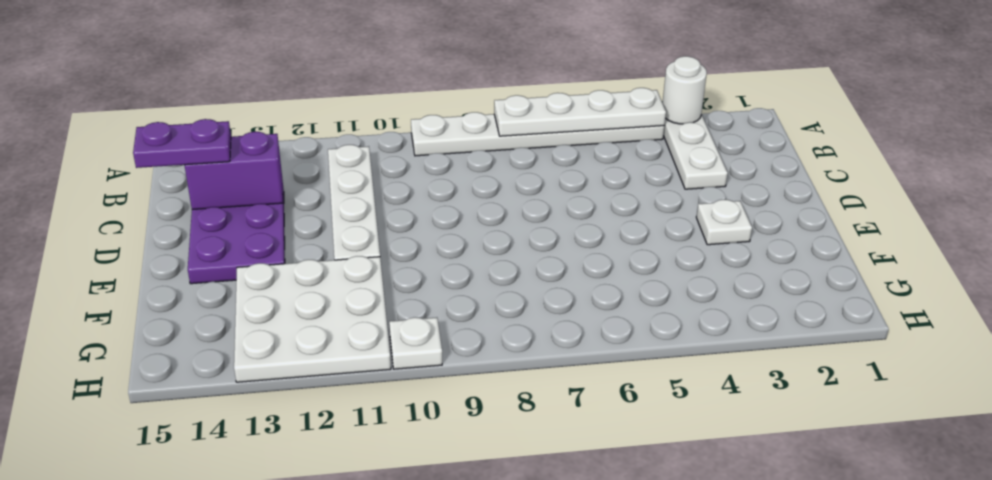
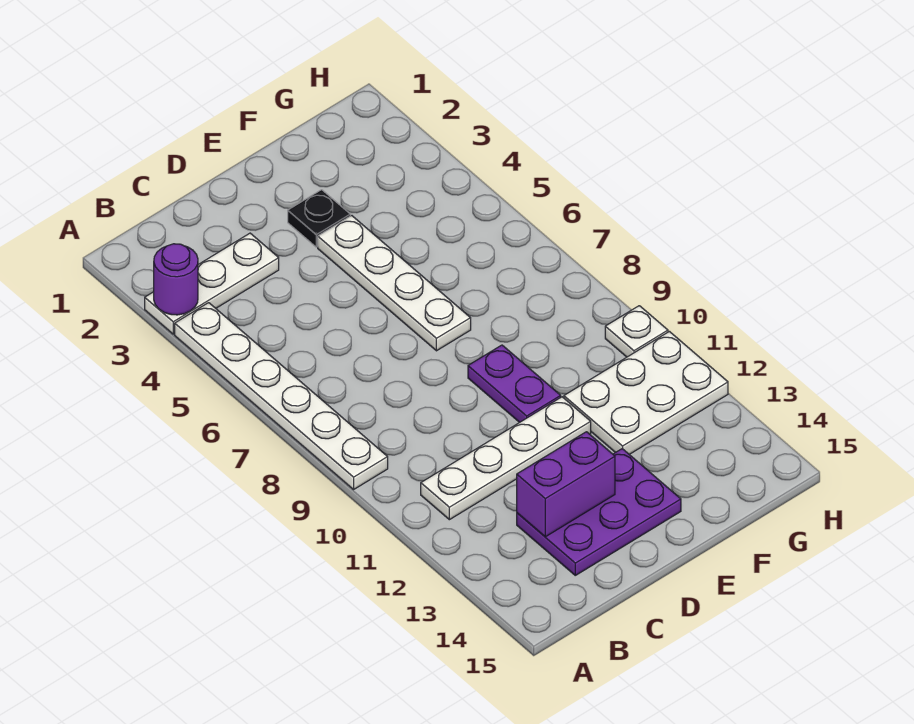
white round brick A3 level 2 -> purple round brick A3 level 2
white plate A4:A7 level 2 -> white plate E4:E7 level 1
purple brick C13:C14 level 2 -> purple brick C13:D13 level 2
purple plate C14:C15 level 3 -> purple plate E9:E10 level 1
white plate E3 level 1 -> black plate E3 level 1
white plate F11:H13 level 1 -> white plate F11:H12 level 1

